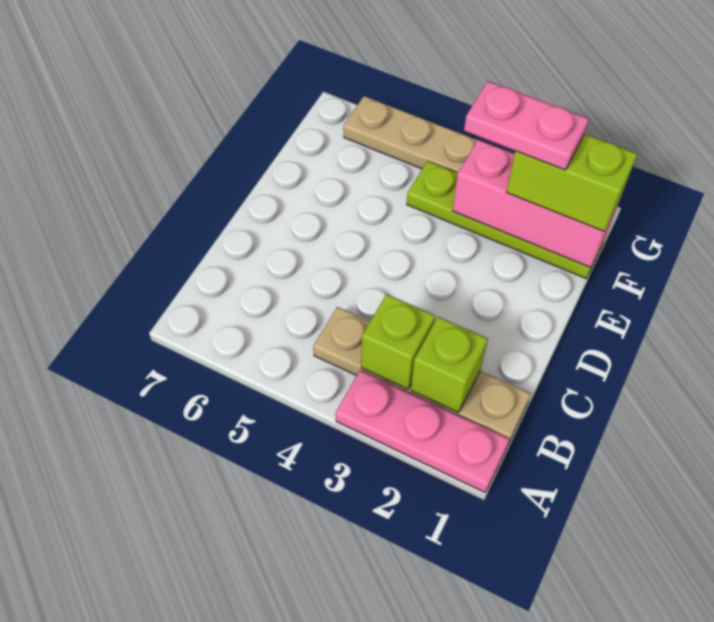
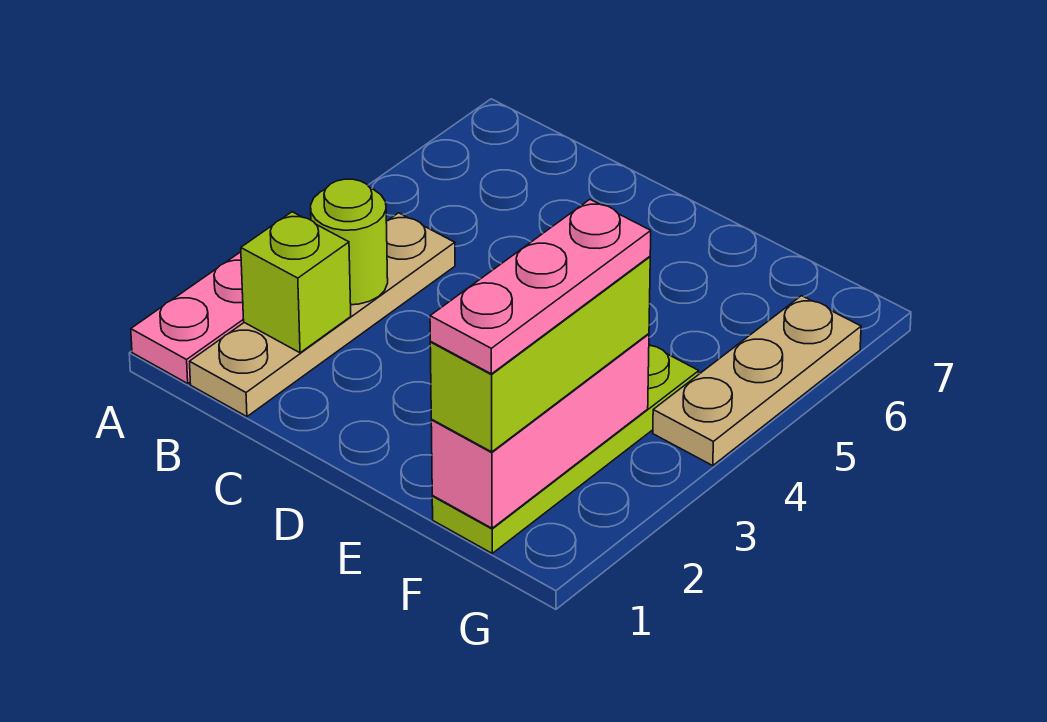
lime brick B3 level 2 -> lime round brick B3 level 2
lime brick F1:F2 level 3 -> lime brick F1:F3 level 3
pink plate F2:F3 level 4 -> pink plate F1:F3 level 4

